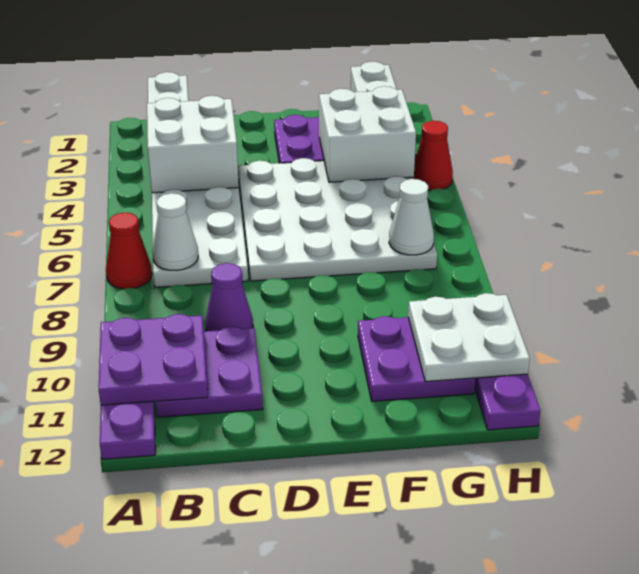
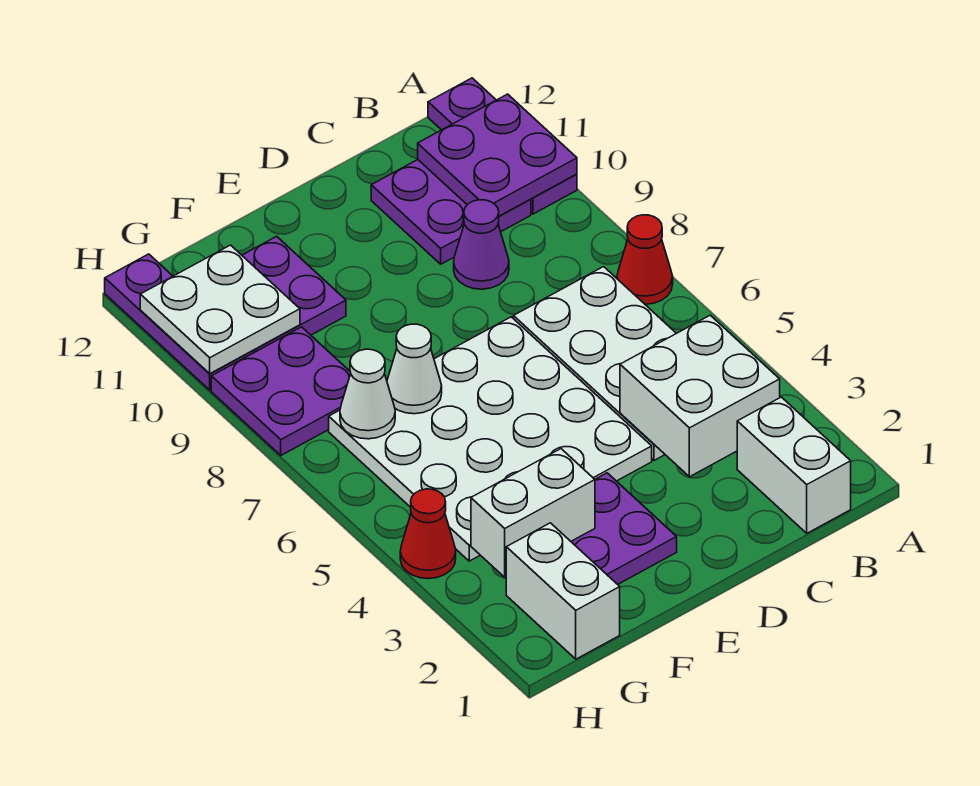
white cone B7 level 2 -> white cone F7 level 2
white brick F3:G4 level 2 -> white brick F3:G3 level 2
none -> purple plate G8:H9 level 1

